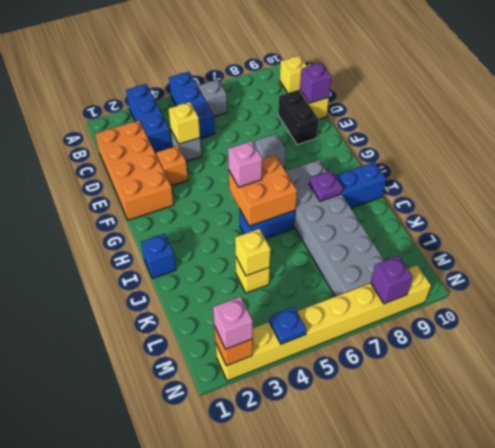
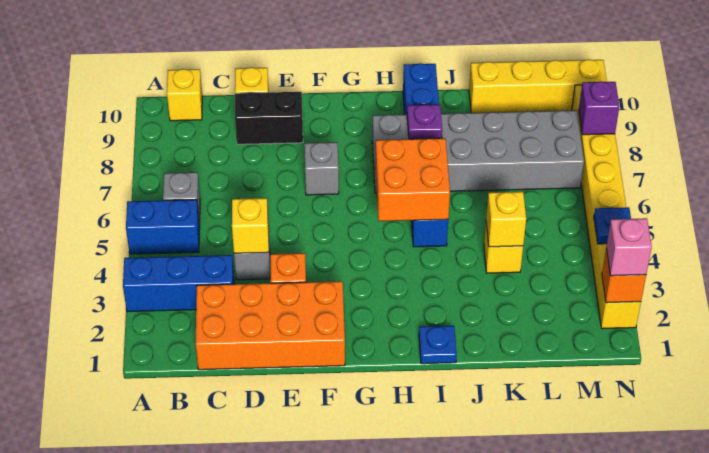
blue brick A5:C5 level 1 -> blue brick A5:B5 level 1
purple brick D10 level 2 -> none
pink brick H5 level 3 -> none
blue brick I1 level 1 -> blue plate I1 level 1
none -> yellow brick K10:N10 level 1

